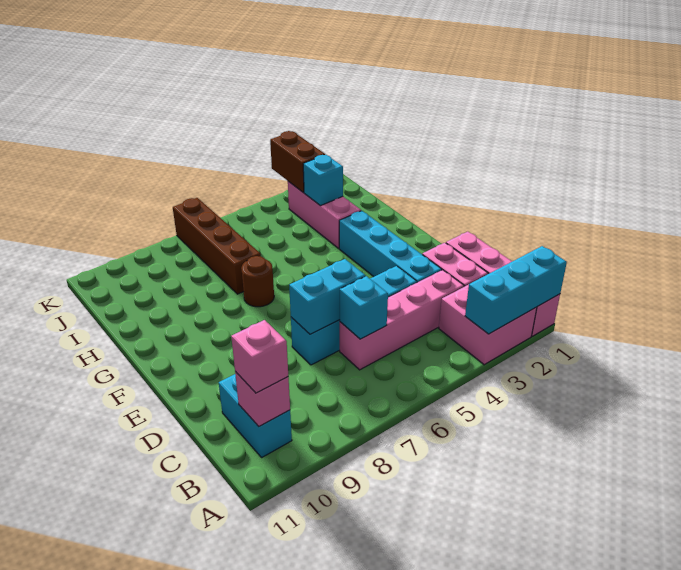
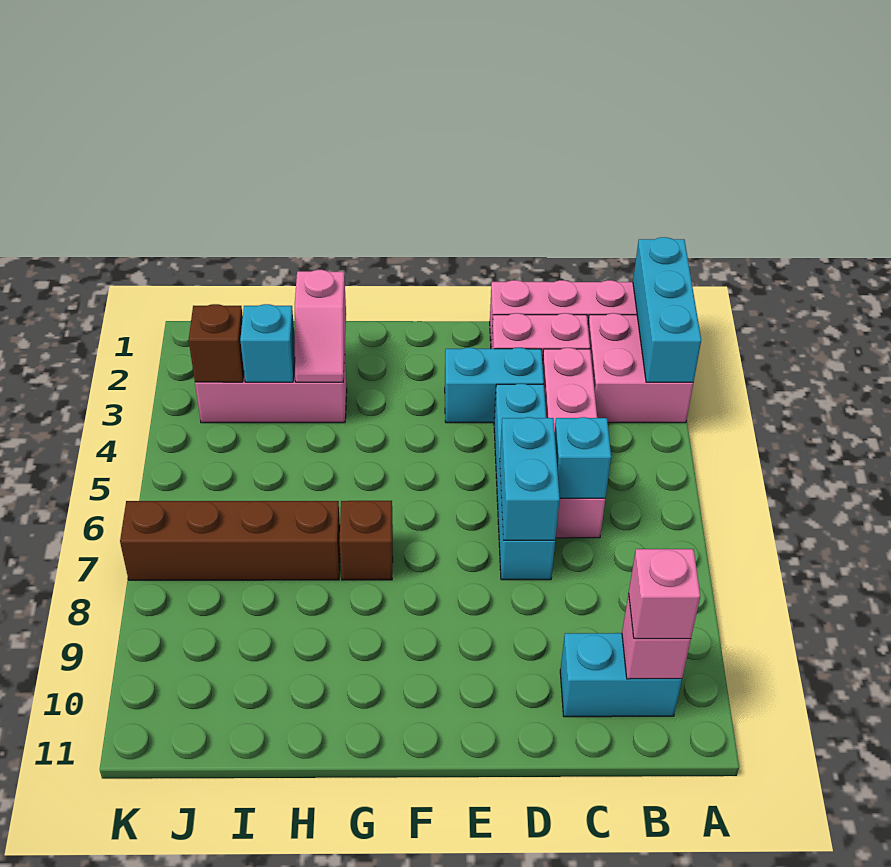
cyan brick D3:G3 level 1 -> cyan brick D3:E3 level 1
brown round brick G7 level 1 -> brown brick G7 level 1
none -> pink slope H2:H3 level 2 top 2
brown brick J3:K3 level 2 -> brown brick J3 level 2

